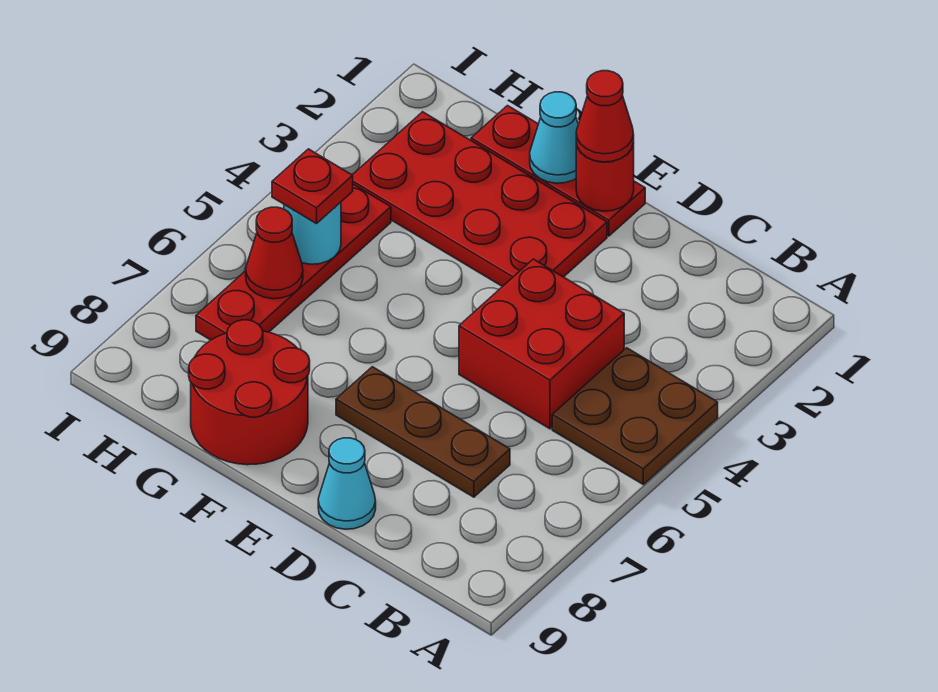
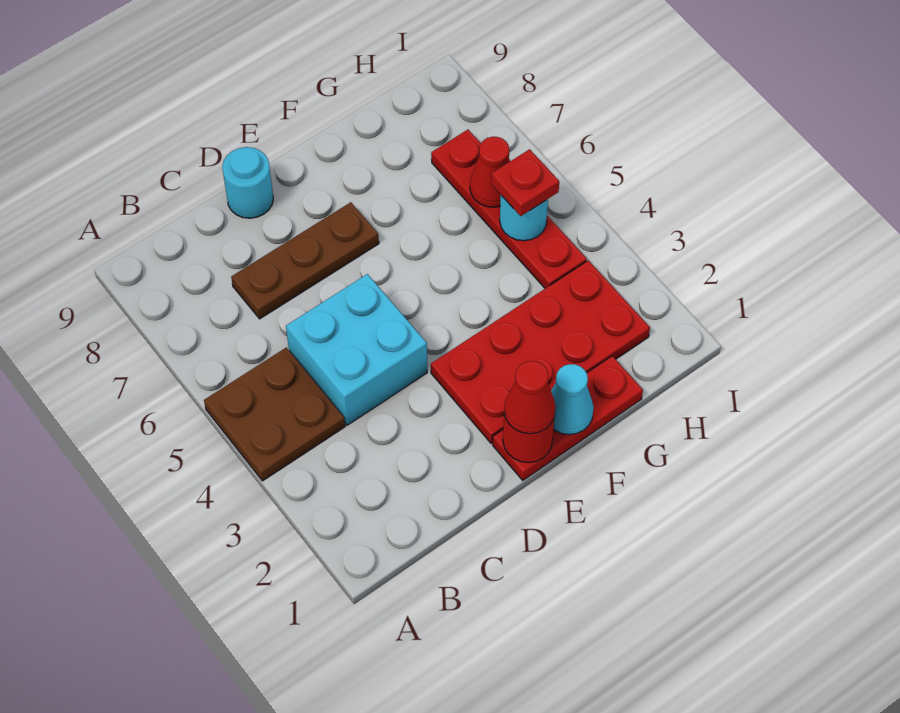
red brick C4:D5 level 1 -> cyan brick C4:D5 level 1
cyan cone D9 level 1 -> cyan round brick D9 level 1
red round brick F8:G9 level 1 -> none

